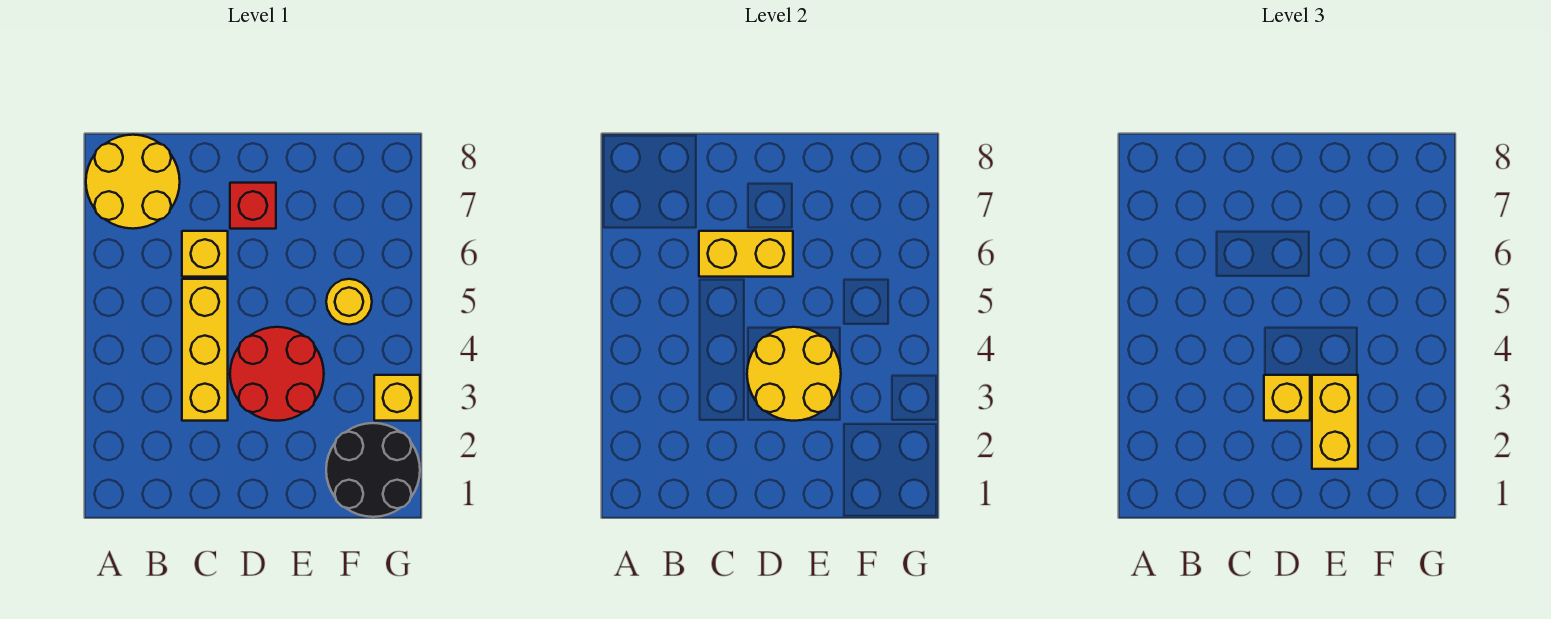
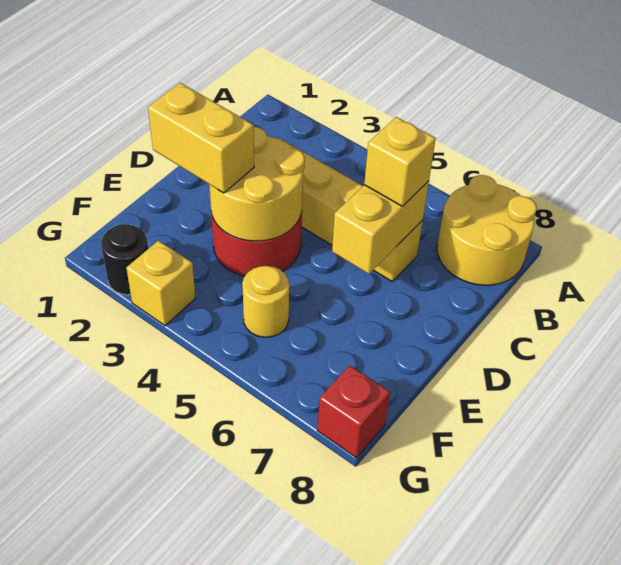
yellow brick D3 level 3 -> yellow brick C6 level 3
red brick D7 level 1 -> red brick G8 level 1
black round brick F1:G2 level 1 -> black round brick G2 level 1

